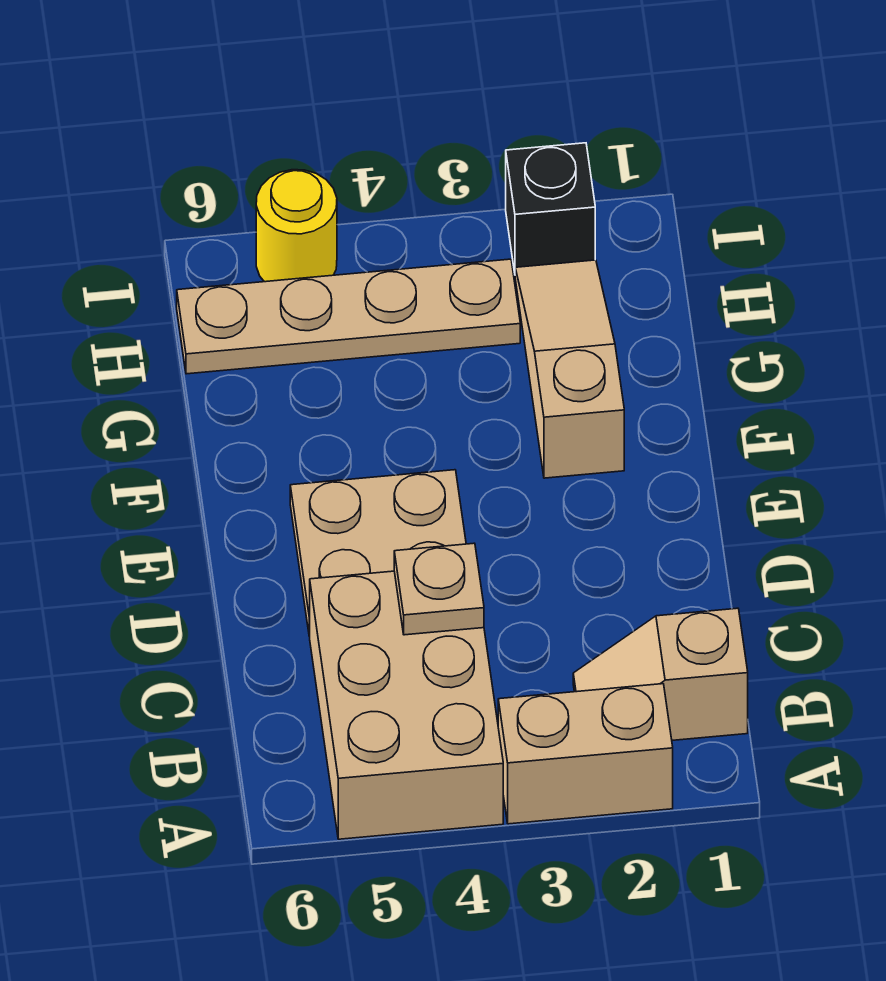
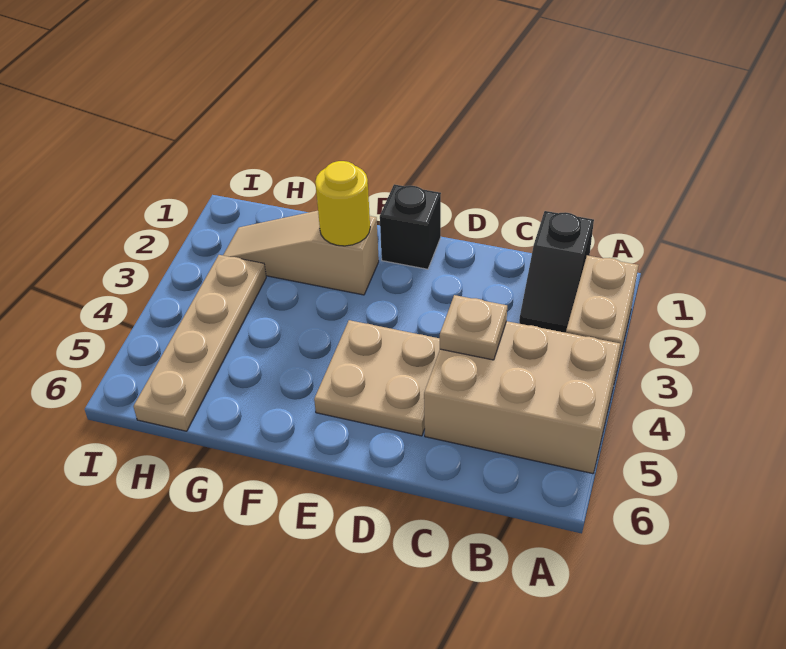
tan slope B1:B2 level 1 top 1 -> black slope B1:B2 level 1 top 1
black brick I2 level 1 -> black brick E1 level 1
yellow round brick I5 level 1 -> yellow round brick F2 level 2

